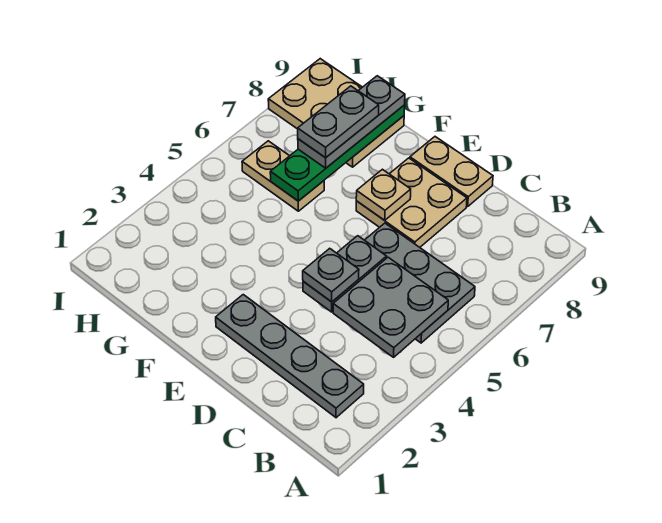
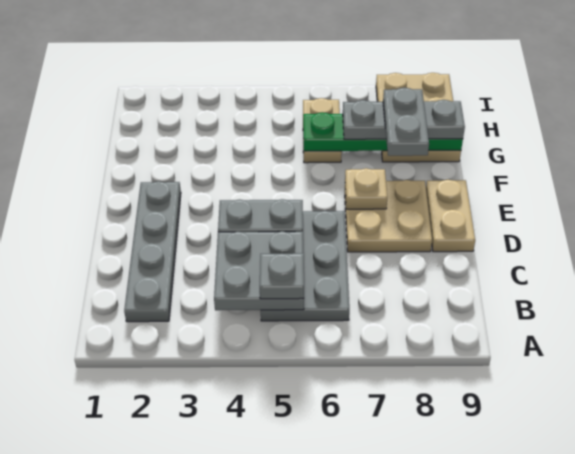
grey plate D4 level 3 -> grey plate B5 level 3
grey plate G7:G8 level 4 -> grey plate F8:G8 level 4

